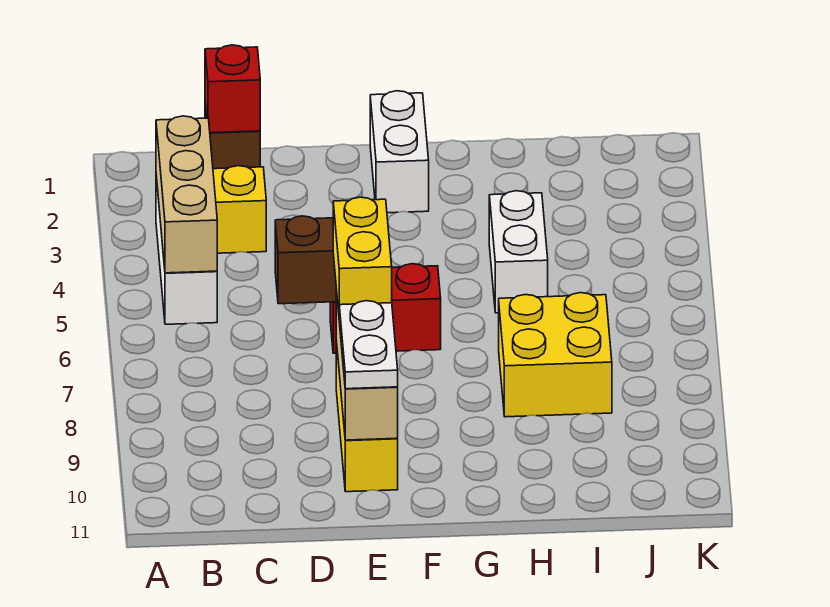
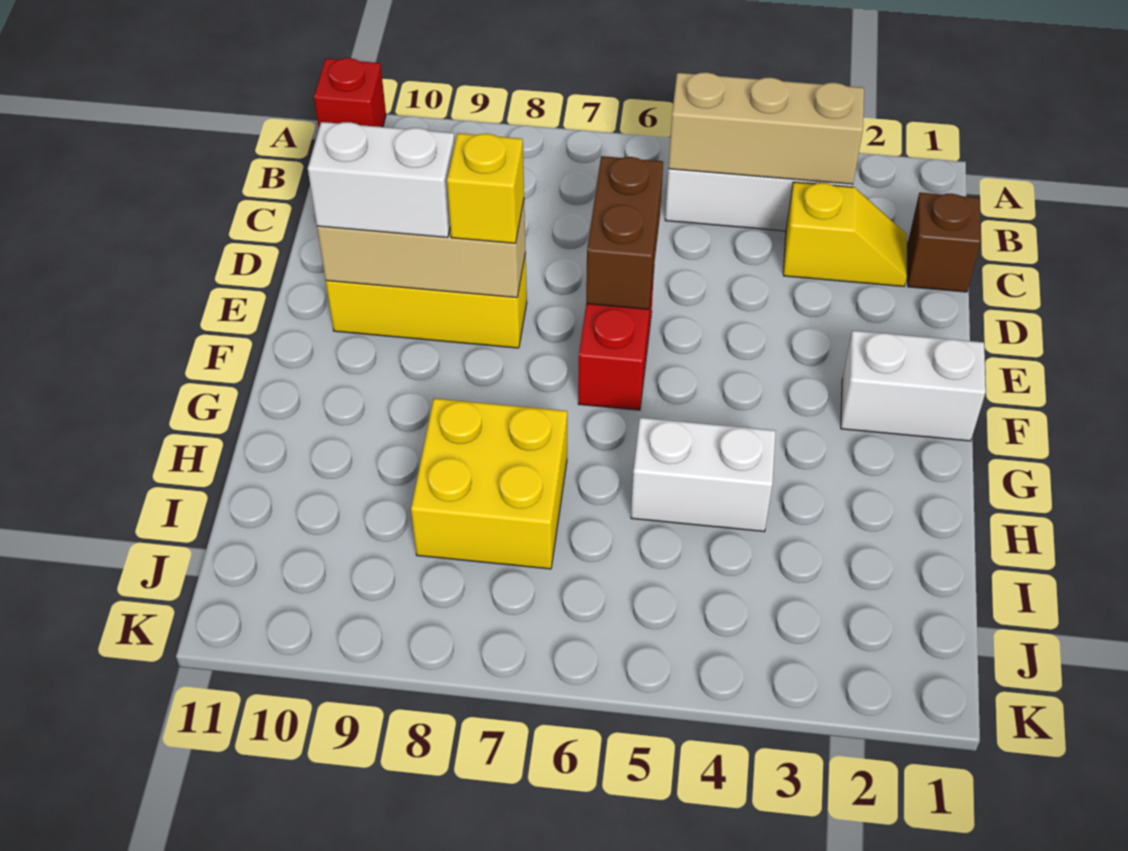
red brick C1 level 2 -> red brick A11 level 1
yellow brick E7:E8 level 3 -> yellow brick E8 level 3
white plate E9:E10 level 3 -> white brick E9:E10 level 3

